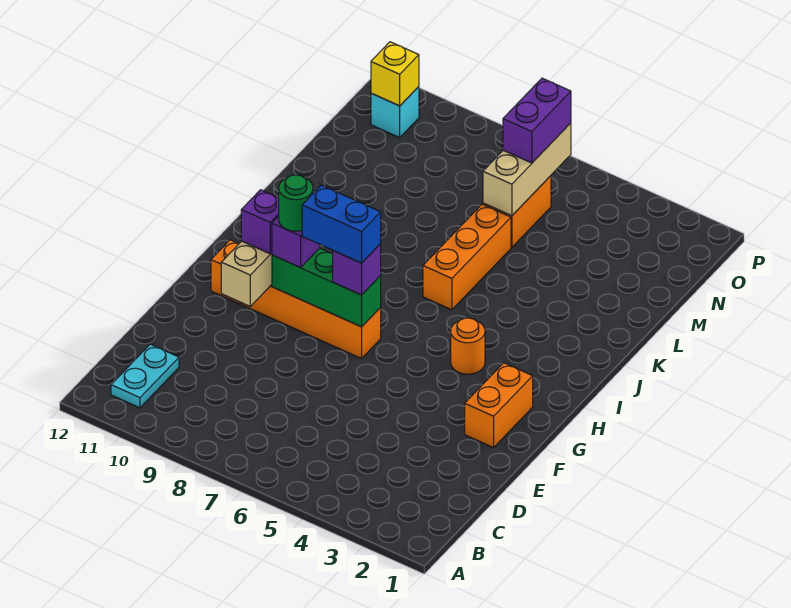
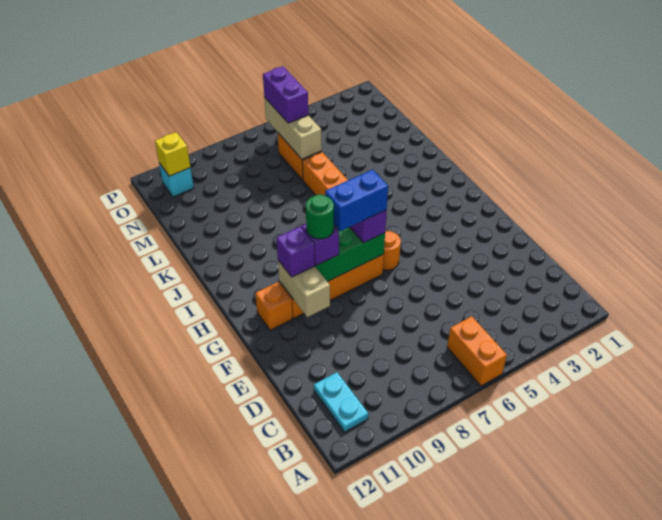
orange brick F2:G2 level 1 -> orange brick A6:B6 level 1
orange round brick H4 level 1 -> orange round brick G6 level 1

